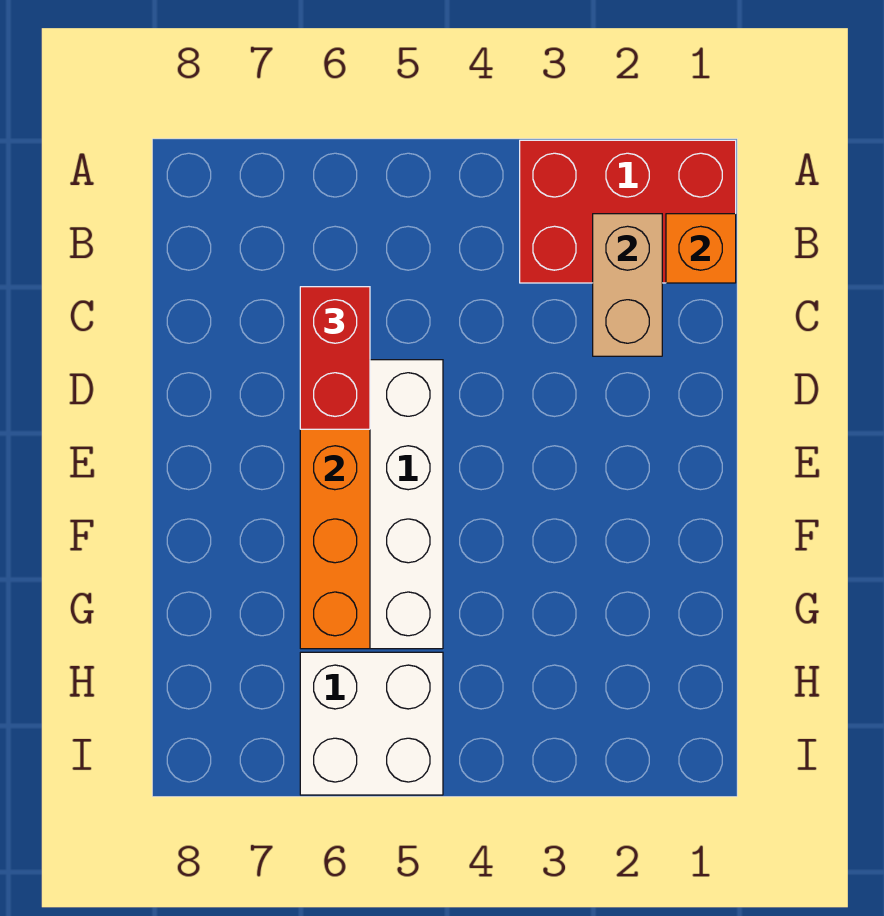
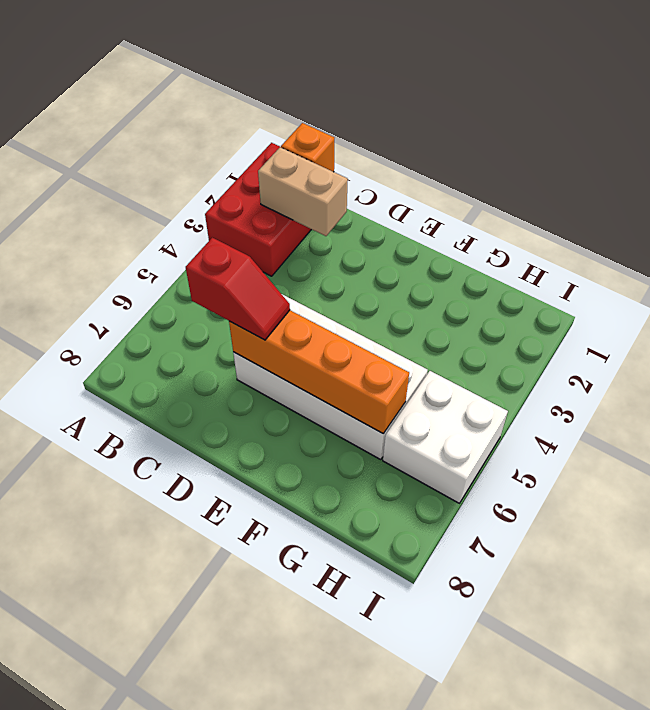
red brick C6:D6 level 3 -> red slope C6:D6 level 3 top C

